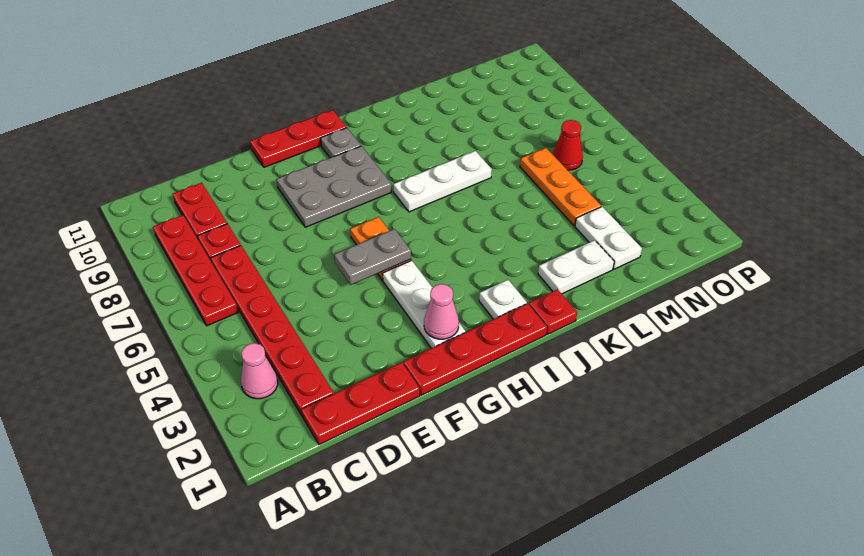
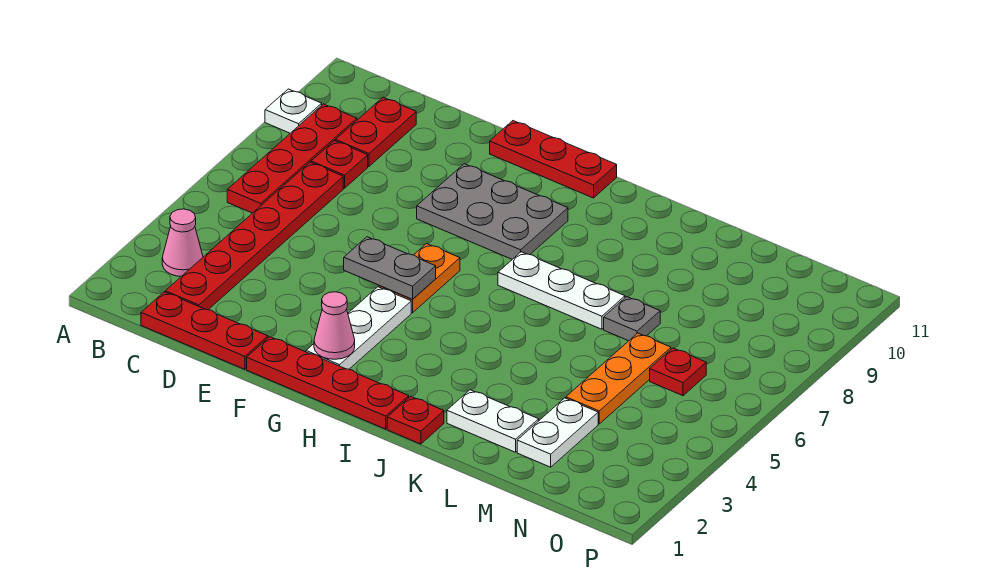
grey plate H10 level 1 -> grey plate L7 level 1
white plate I2 level 1 -> white plate A9 level 1
red cone N6 level 1 -> red plate N6 level 1

